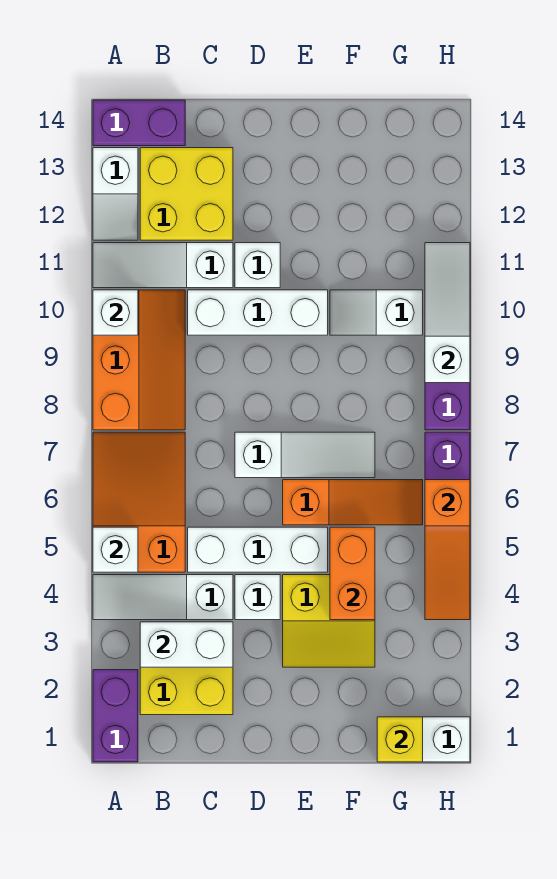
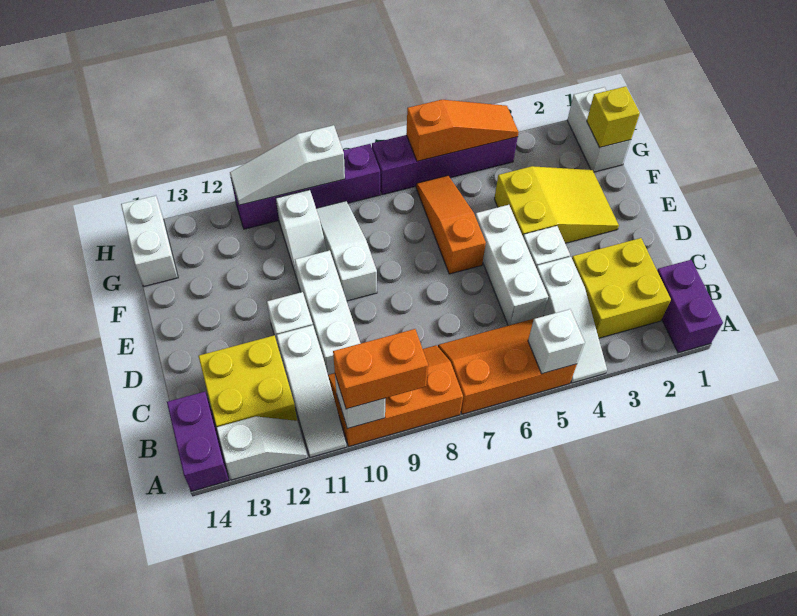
purple brick A1:A2 level 1 -> purple brick A1:B1 level 1
orange slope A5:B7 level 1 top 5 -> orange slope A5:B7 level 1 top A
white brick B3:C3 level 2 -> white brick G14:H14 level 1
white slope D7:F7 level 1 top D -> white slope E9:G9 level 1 top E
yellow slope E3:F4 level 1 top 4 -> yellow slope E2:F4 level 1 top 4
orange brick F4:F5 level 2 -> orange brick A9:A10 level 3

